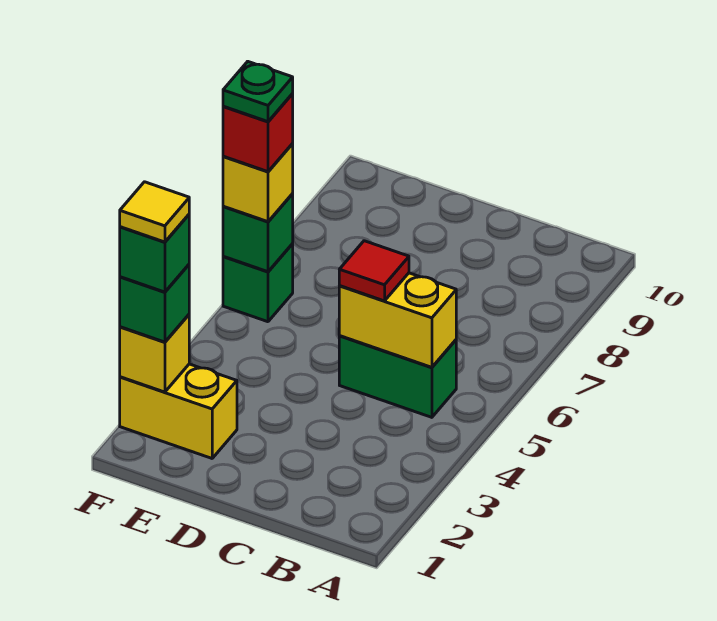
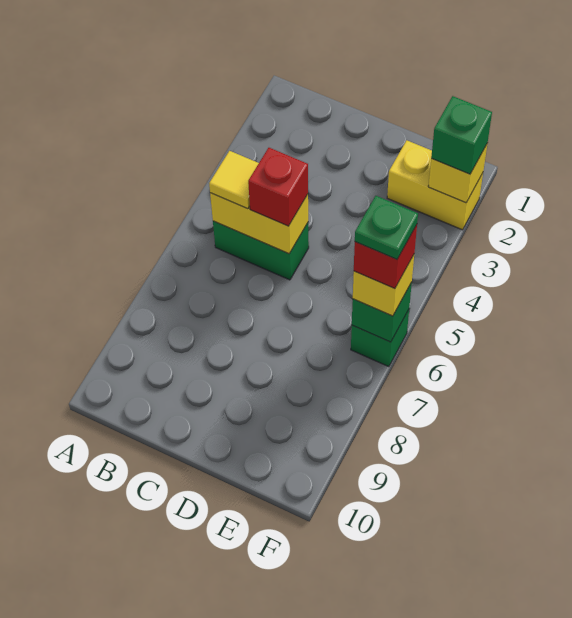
red tile C5 level 3 -> red brick C5 level 3
green brick F2 level 4 -> none
yellow tile F2 level 5 -> yellow tile B5 level 3

